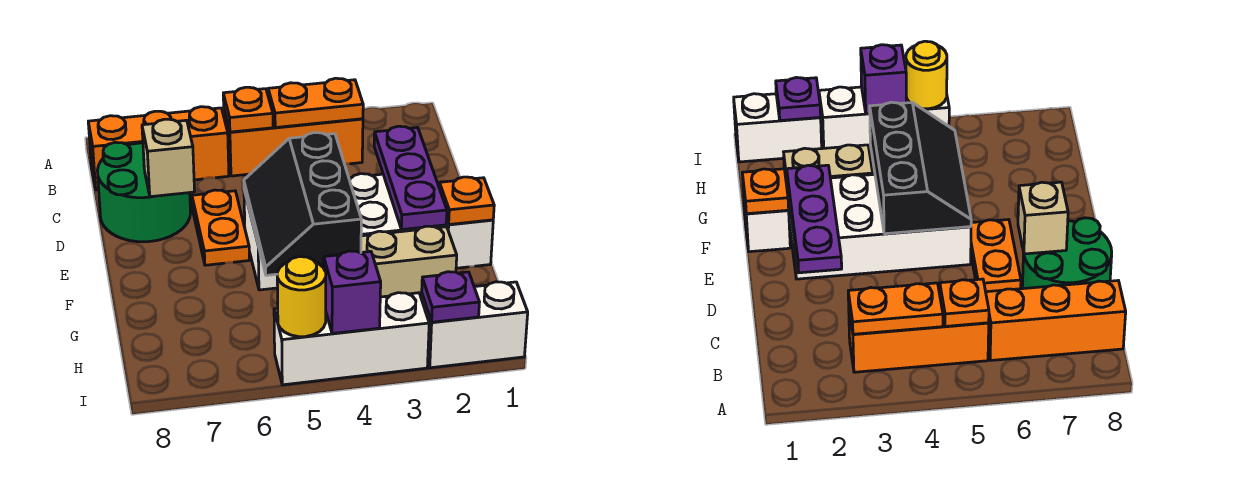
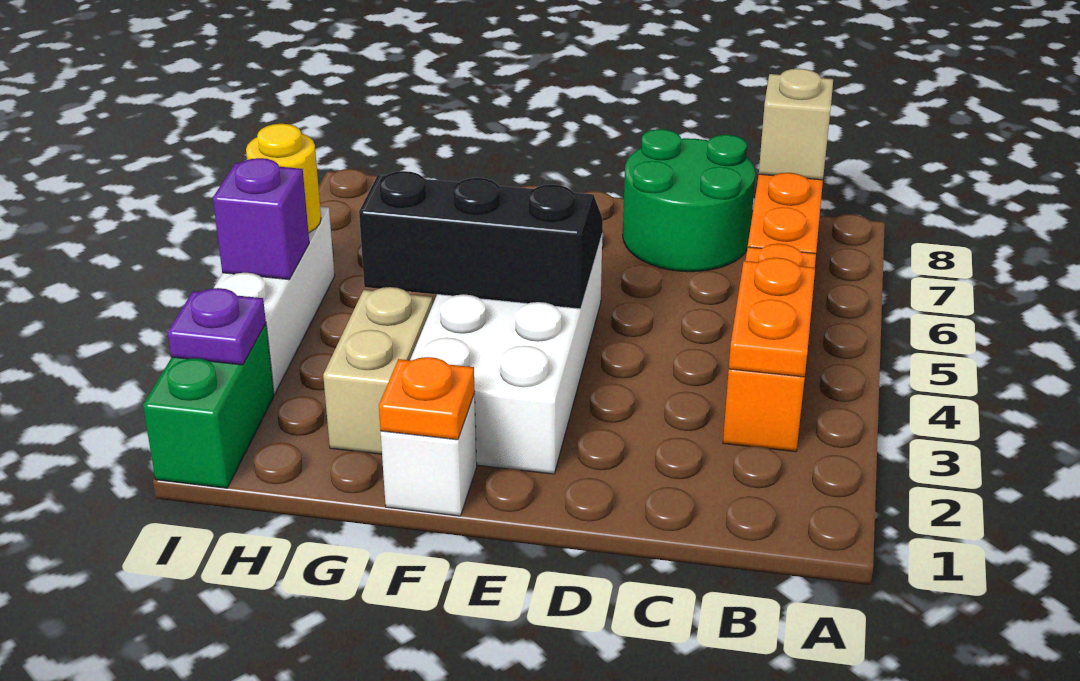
orange plate B5 level 2 -> none
purple plate D2:F2 level 2 -> none
orange plate D6:E6 level 1 -> none
tan brick D7 level 2 -> tan brick B8 level 2
white brick I1:I2 level 1 -> green brick I1:I2 level 1

